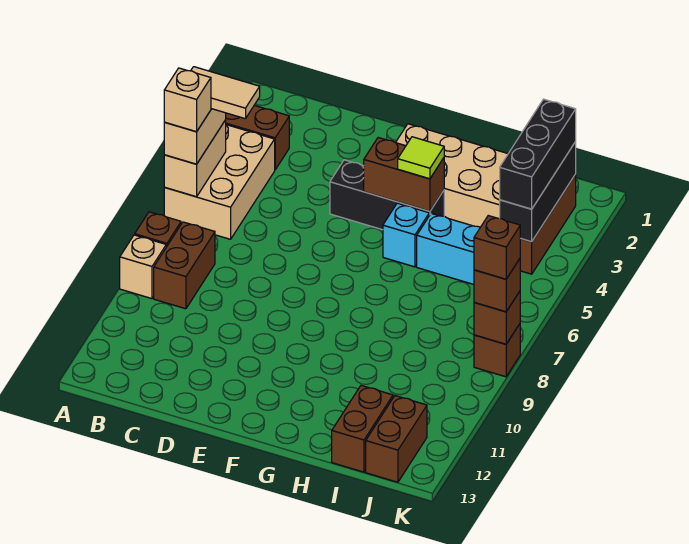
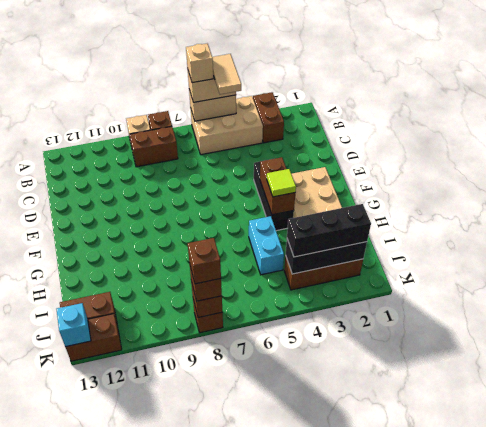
cyan brick G5 level 1 -> cyan brick K13 level 2
brown brick I12:I13 level 1 -> brown brick K12:K13 level 1

